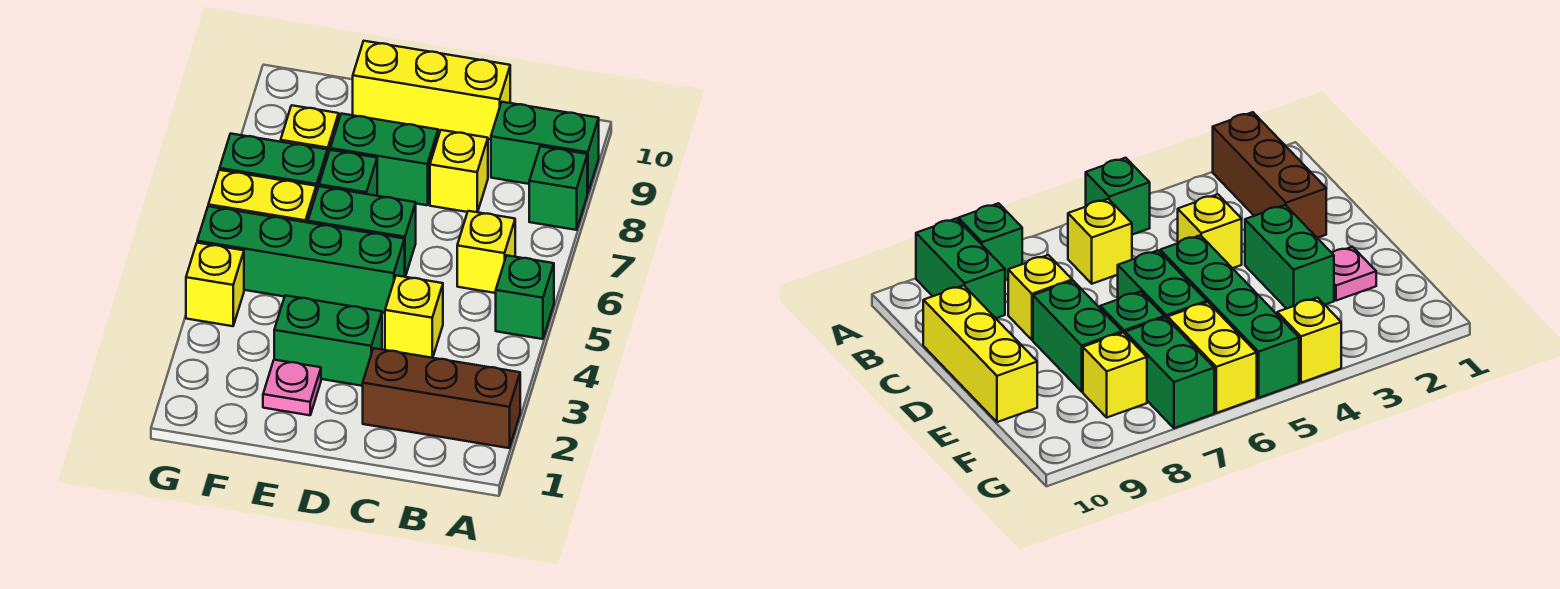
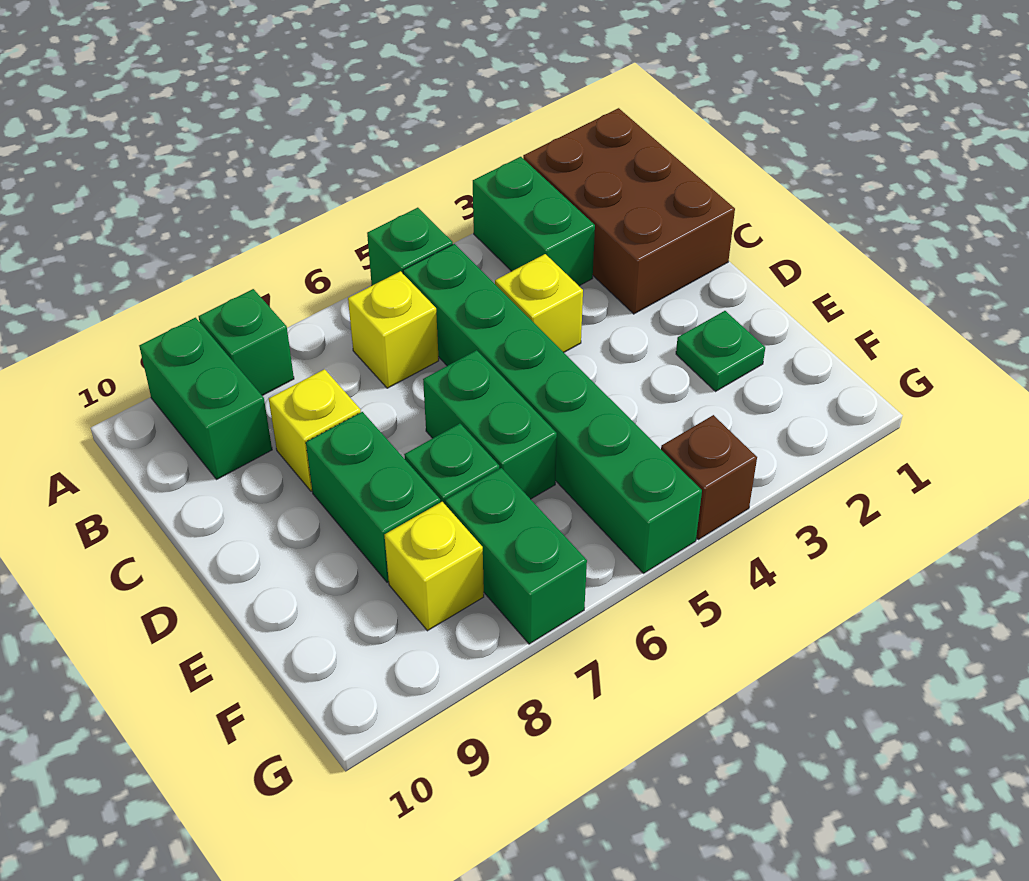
brown brick A2:C2 level 1 -> brown brick A1:C2 level 1
yellow brick C10:E10 level 1 -> none
green brick D3:E3 level 1 -> green brick A3:B3 level 1
green brick D5:G5 level 1 -> green brick B5:G5 level 1
pink plate E2 level 1 -> green plate E2 level 1
yellow brick F6:G6 level 1 -> none
yellow brick G4 level 1 -> brown brick G4 level 1

